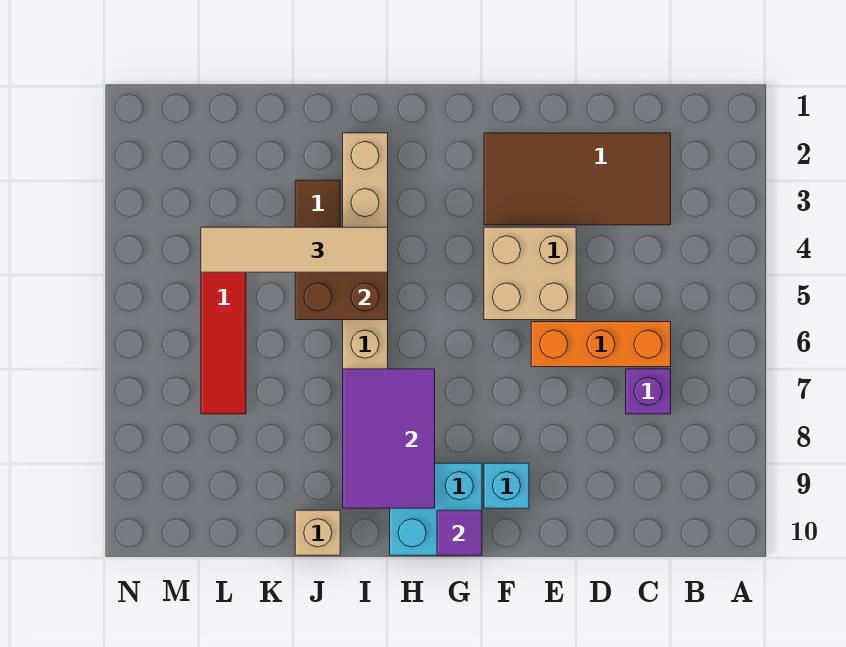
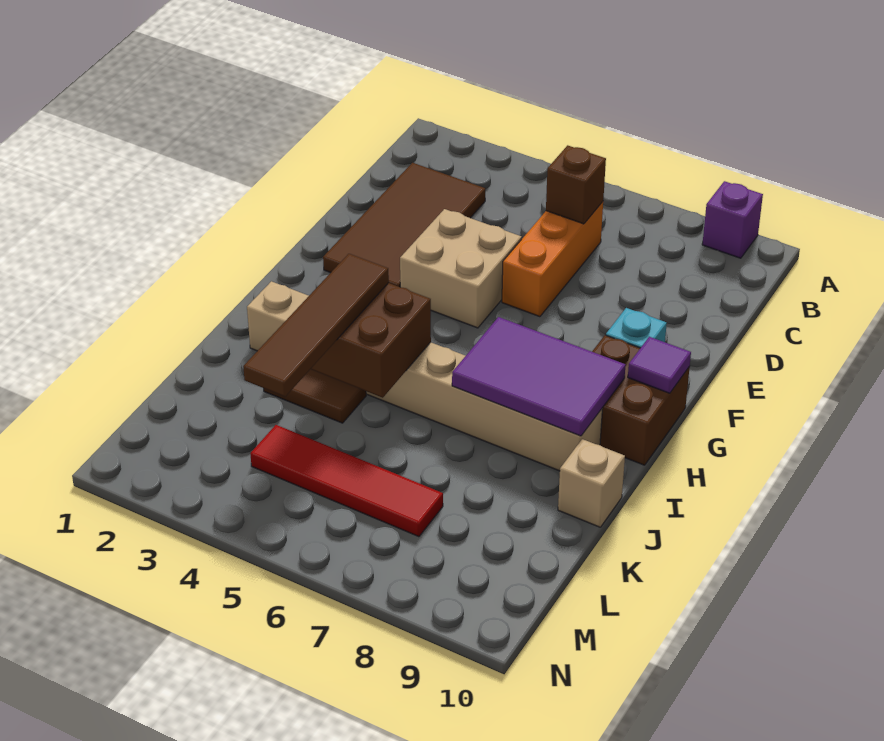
none -> brown brick C6 level 2
purple brick C7 level 1 -> purple brick A9 level 1
cyan brick G9:H10 level 1 -> brown brick G9:H10 level 1
tan tile I4:L4 level 3 -> brown tile I4:L4 level 3

